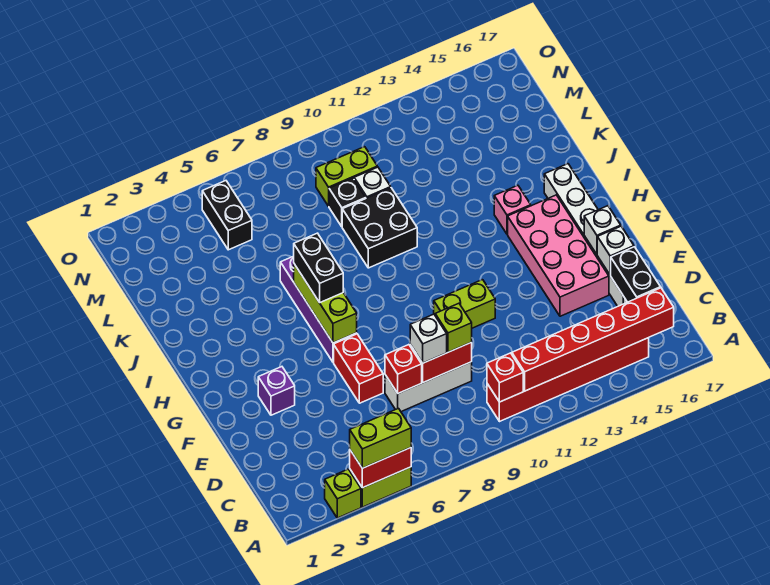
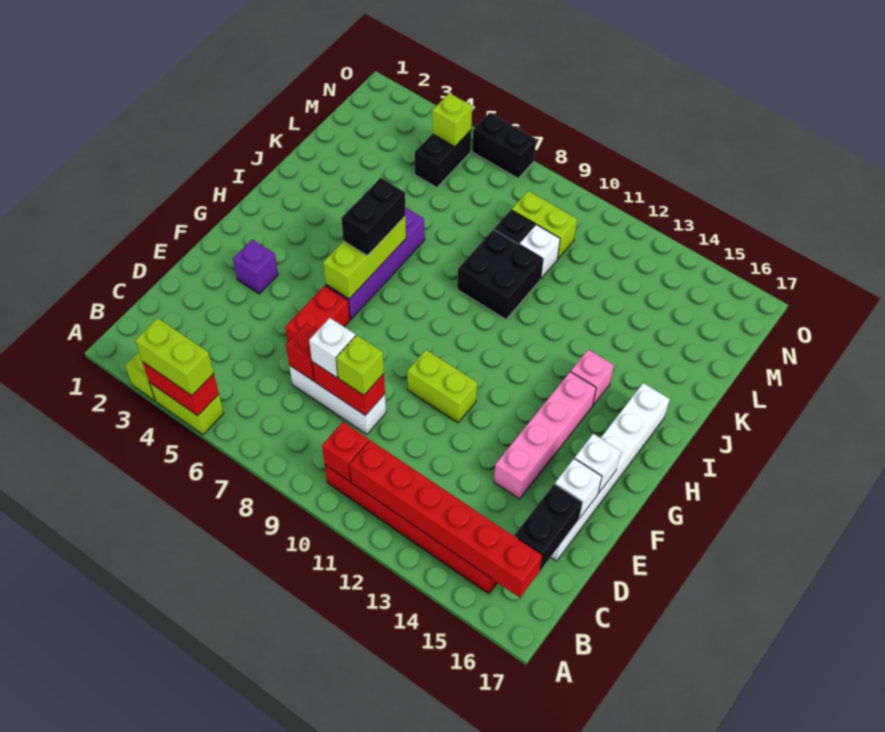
pink brick E14:H15 level 1 -> pink brick E14:H14 level 1
none -> lime brick N5 level 2
none -> black brick O6:O7 level 1

